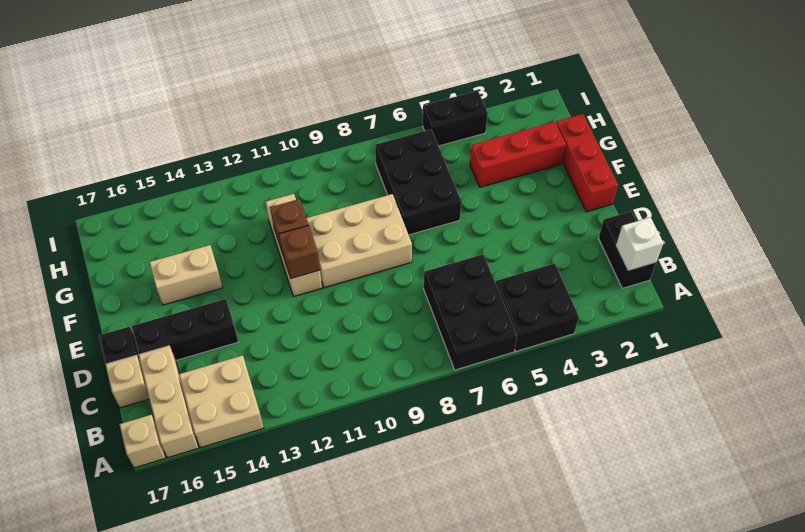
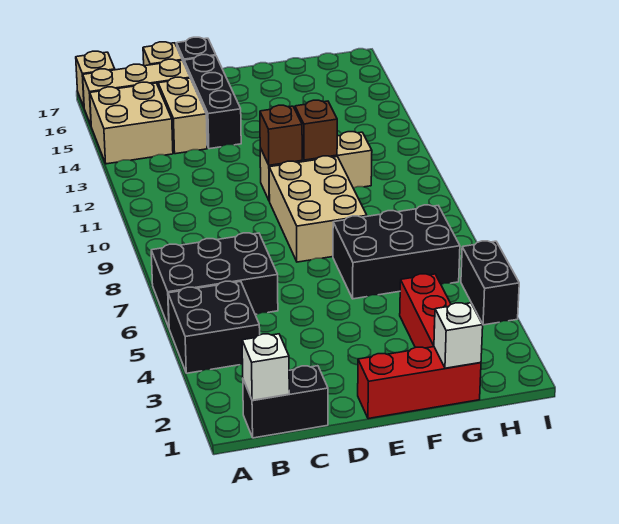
tan brick F14:F15 level 1 -> tan brick C14:C15 level 1
none -> white brick G1 level 2

